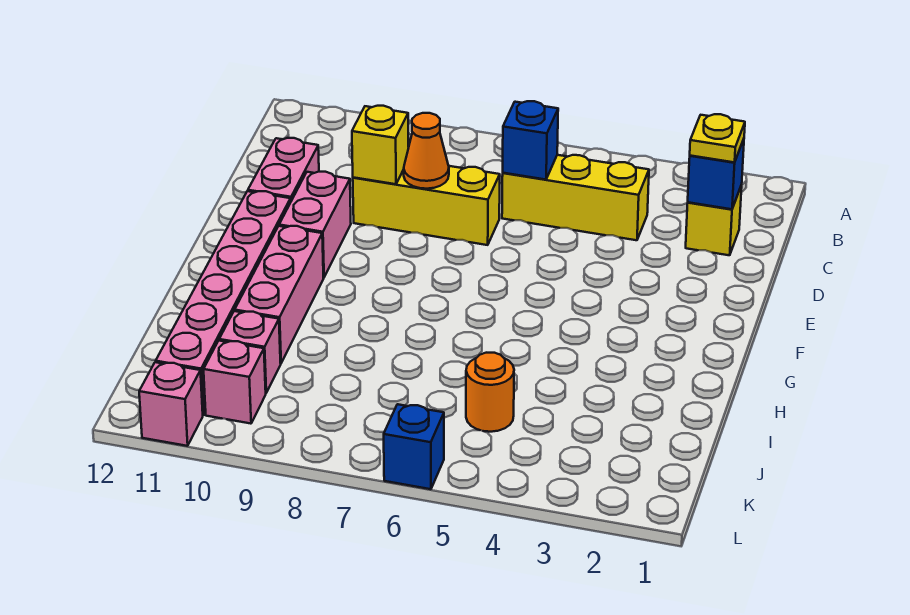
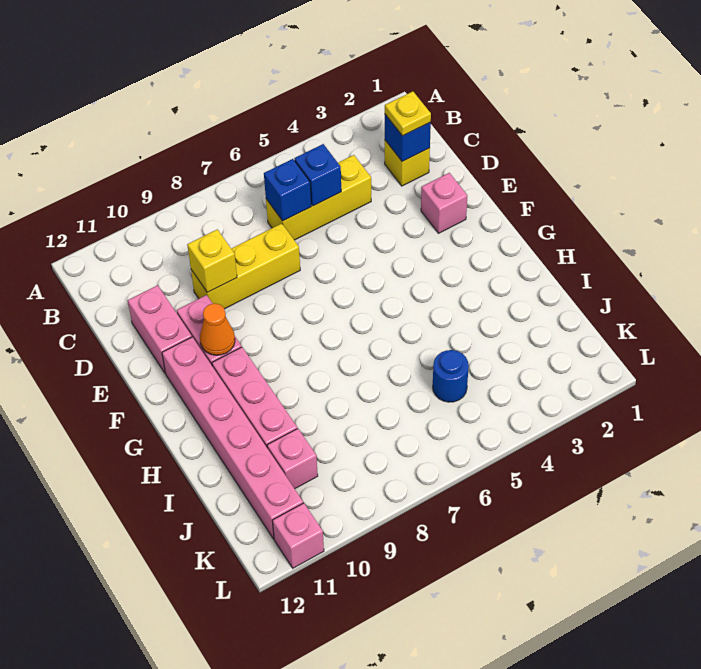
orange cone D8 level 2 -> orange cone F10 level 2
orange round brick J5 level 1 -> blue round brick J5 level 1
pink brick K10 level 1 -> pink brick E2 level 1
blue brick L6 level 1 -> blue brick C5 level 2

